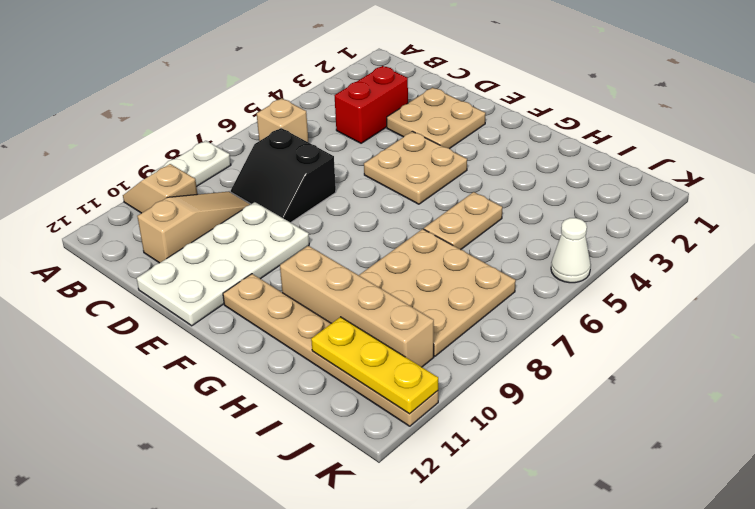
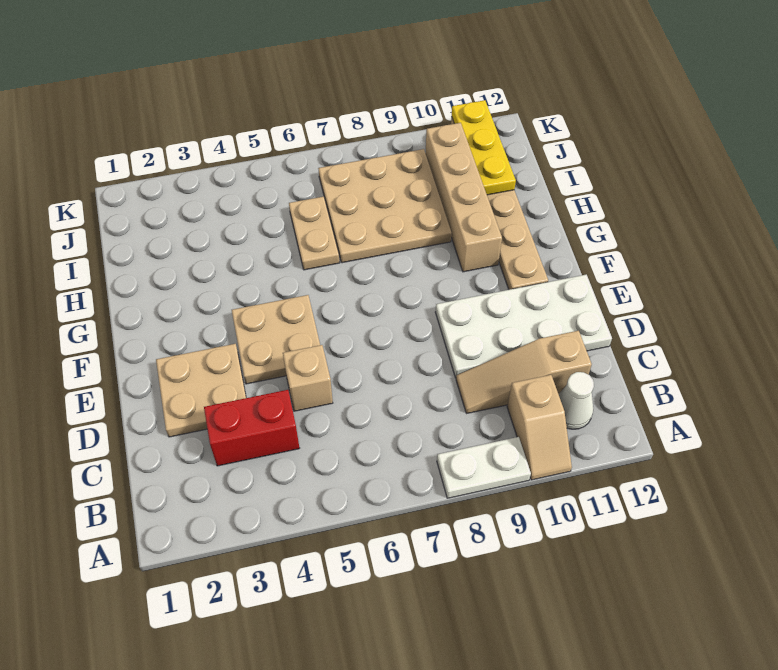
tan brick B6 level 1 -> tan brick D5 level 1
black slope C7:D8 level 1 top 7 -> none
tan plate H5:H6 level 1 -> tan plate H6:I6 level 1
white cone K5 level 1 -> white cone B11 level 1

